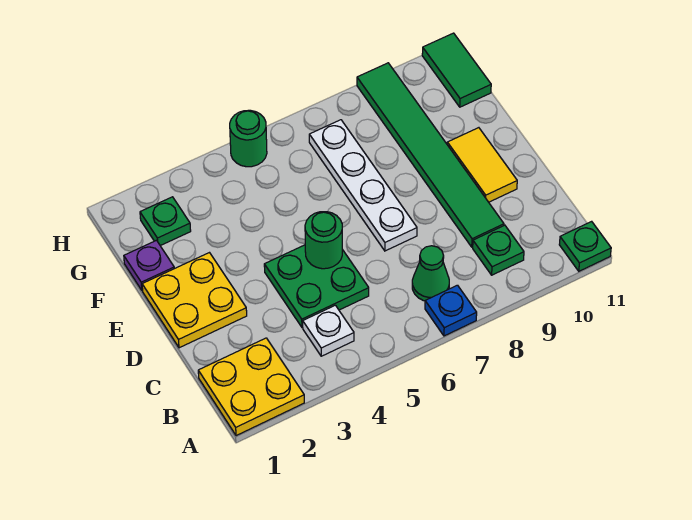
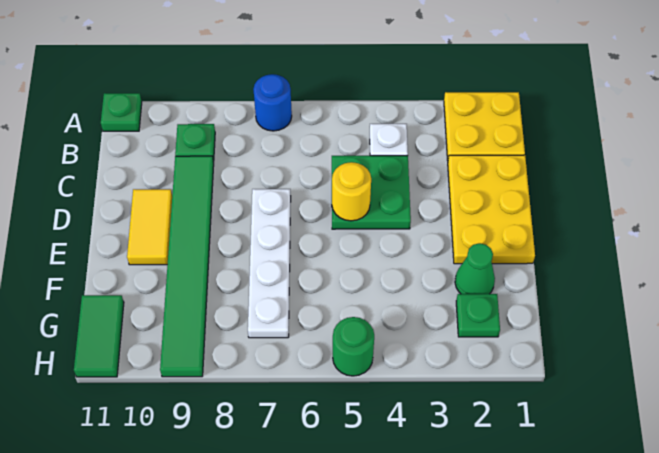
blue plate A7 level 1 -> blue round brick A7 level 1
green cone B7 level 1 -> green cone F2 level 1
yellow plate D1:E2 level 1 -> yellow plate C1:E2 level 1
green round brick D5 level 2 -> yellow round brick D5 level 2
purple plate F1 level 1 -> none

